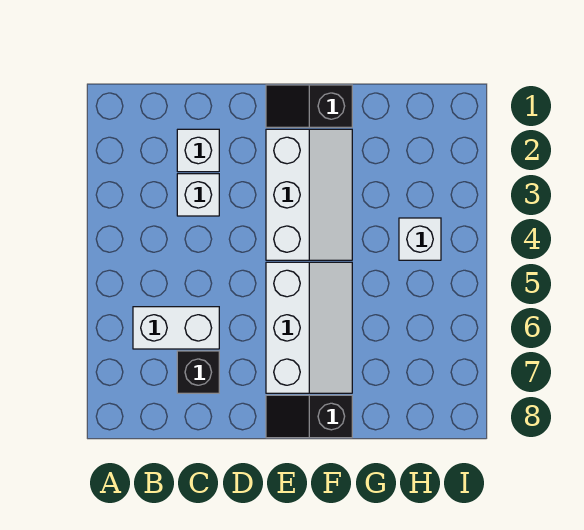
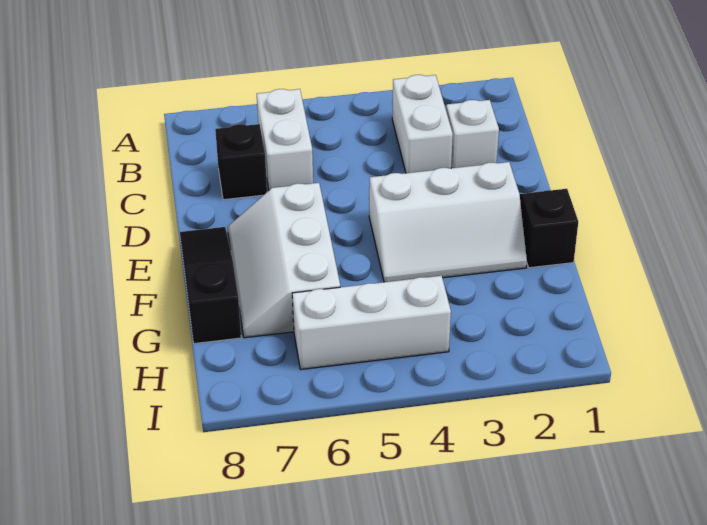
white brick C3 level 1 -> white brick B3:C3 level 1
white slope E5:F7 level 1 top E -> white slope E6:G7 level 1 top 6
black slope E8:F8 level 1 top F -> black slope E8:G8 level 1 top G
white brick H4 level 1 -> white brick H4:H6 level 1

